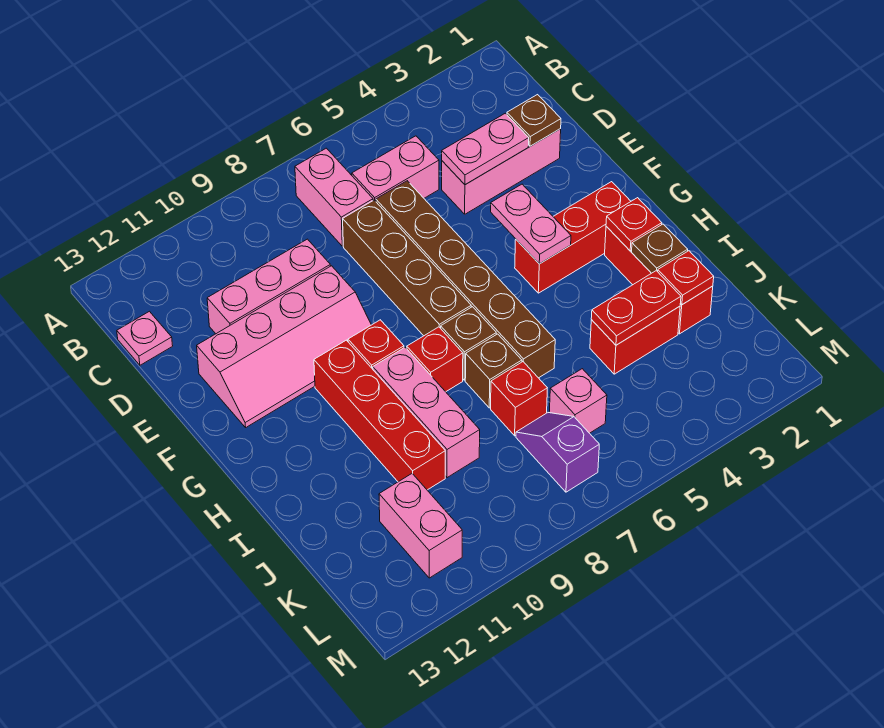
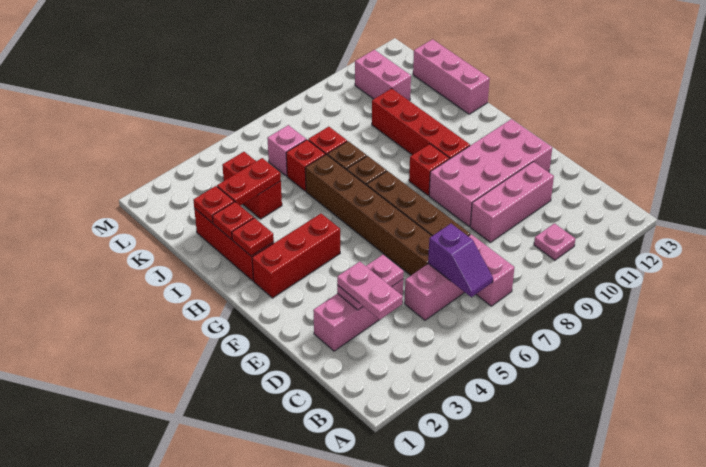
pink plate C13 level 1 -> pink plate B10 level 1
brown plate D2 level 2 -> none
pink slope E9:F12 level 1 top E -> pink brick E9:F12 level 1
pink plate F4:G4 level 2 -> pink plate C3:D3 level 3
red brick H8 level 1 -> red brick J6 level 1
pink brick H9:J9 level 1 -> pink brick I13:K13 level 1
brown plate I2 level 2 -> red plate I2 level 2
red brick J3:J4 level 1 -> red brick J4:K4 level 1
purple slope K7:L7 level 1 top L -> purple slope B6:C6 level 2 top C

